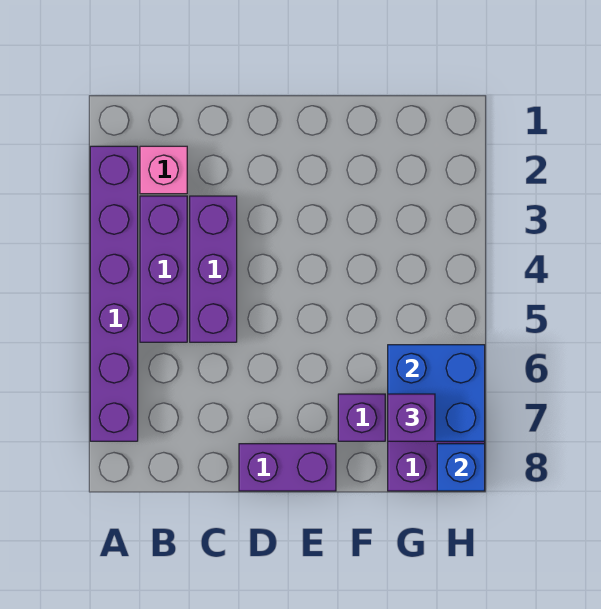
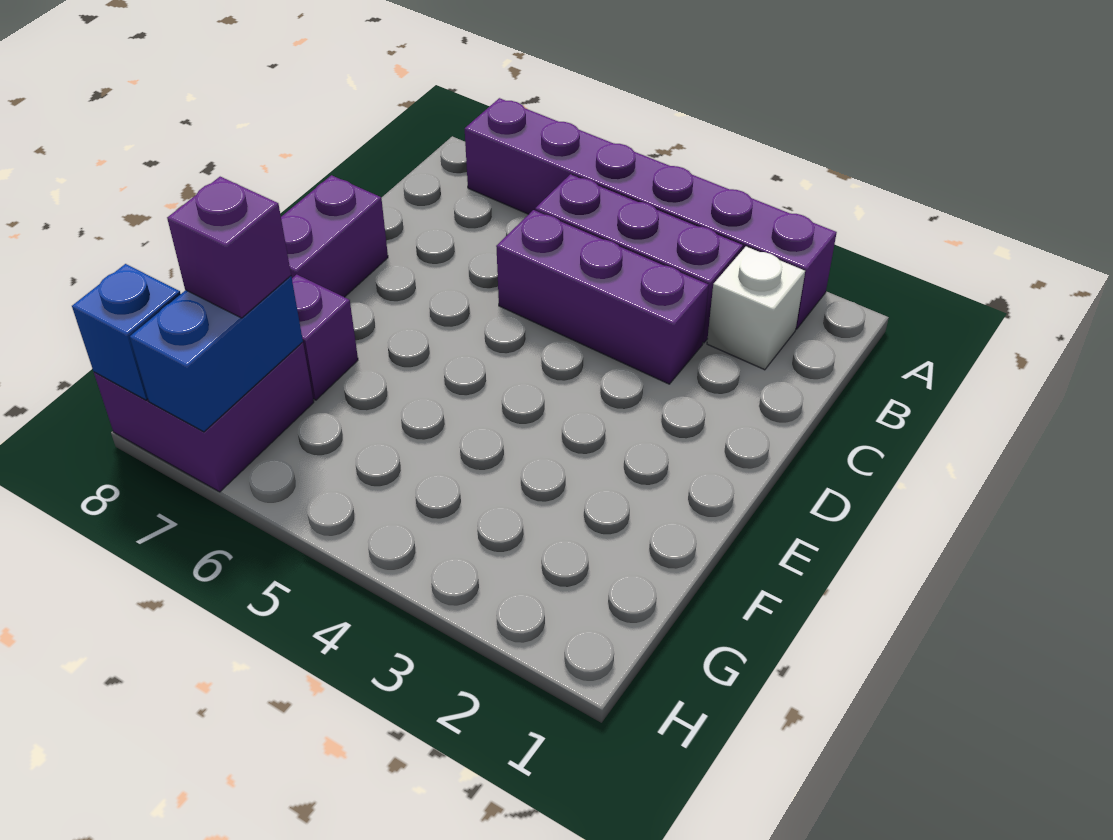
pink brick B2 level 1 -> white brick B2 level 1
blue brick G6:H7 level 2 -> blue brick G7:H7 level 2

